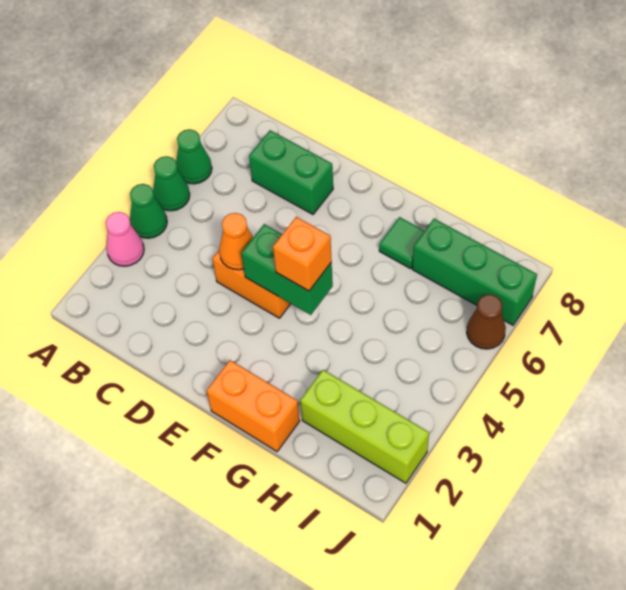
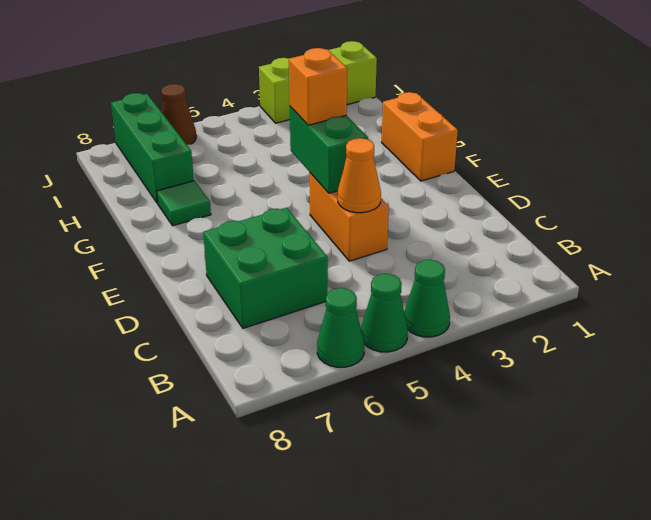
pink cone A3 level 1 -> none
green brick C7:D7 level 1 -> green brick C6:D7 level 1
lime brick H2:J2 level 1 -> lime brick J1:J3 level 1

